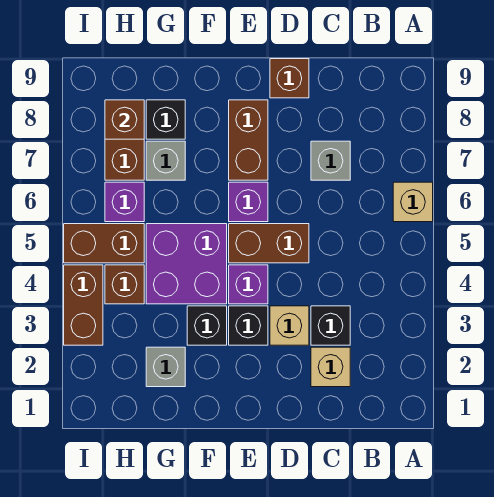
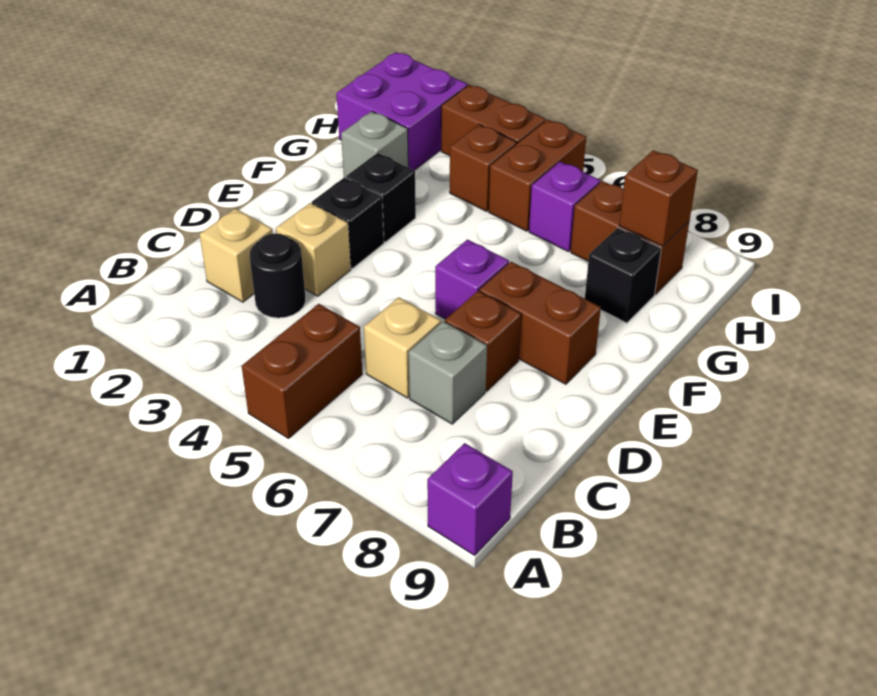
tan brick A6 level 1 -> tan brick C6 level 1
black brick C3 level 1 -> black round brick C3 level 1
brown brick D5:E5 level 1 -> brown brick A5:B5 level 1
brown brick D9 level 1 -> brown brick D7 level 1
purple brick E4 level 1 -> purple brick A9 level 1
purple brick F4:G5 level 1 -> purple brick H1:I2 level 1
grey brick G7 level 1 -> none

